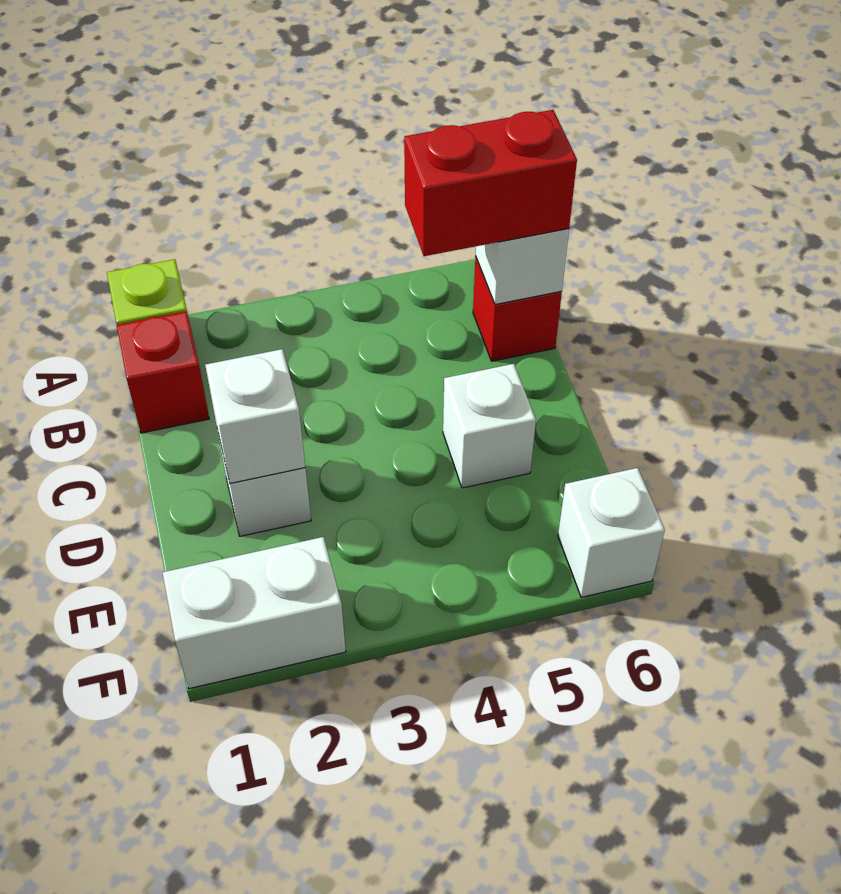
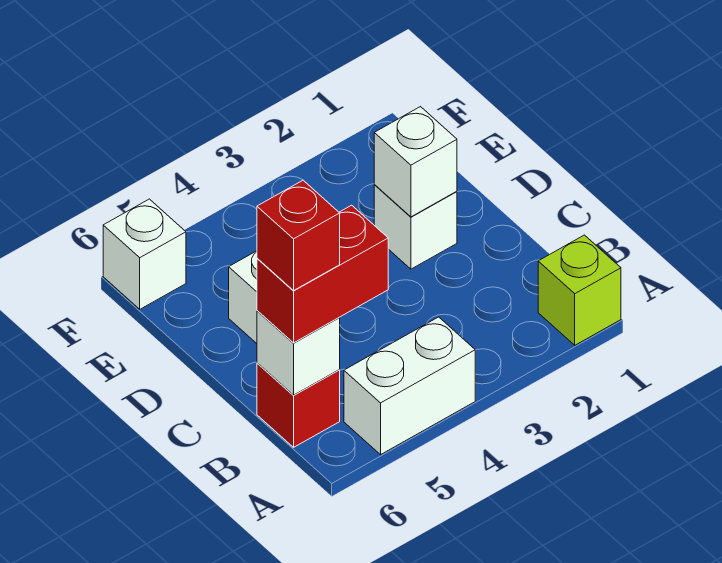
red brick B1 level 1 -> red brick B6 level 4
white brick F1:F2 level 1 -> white brick A4:A5 level 1

